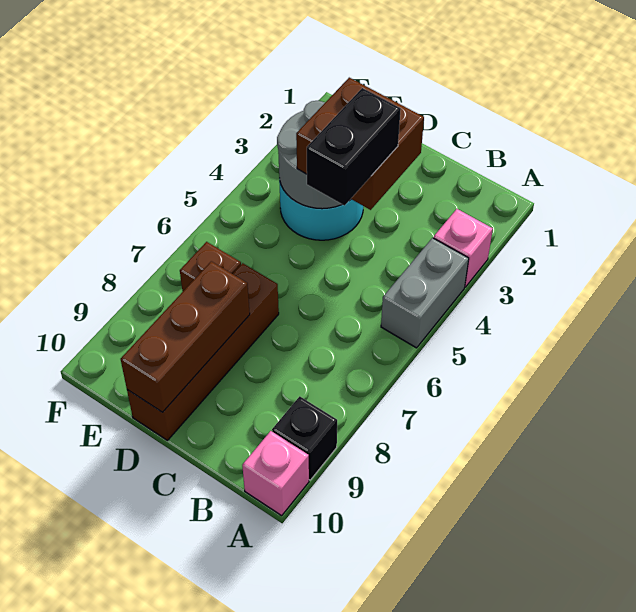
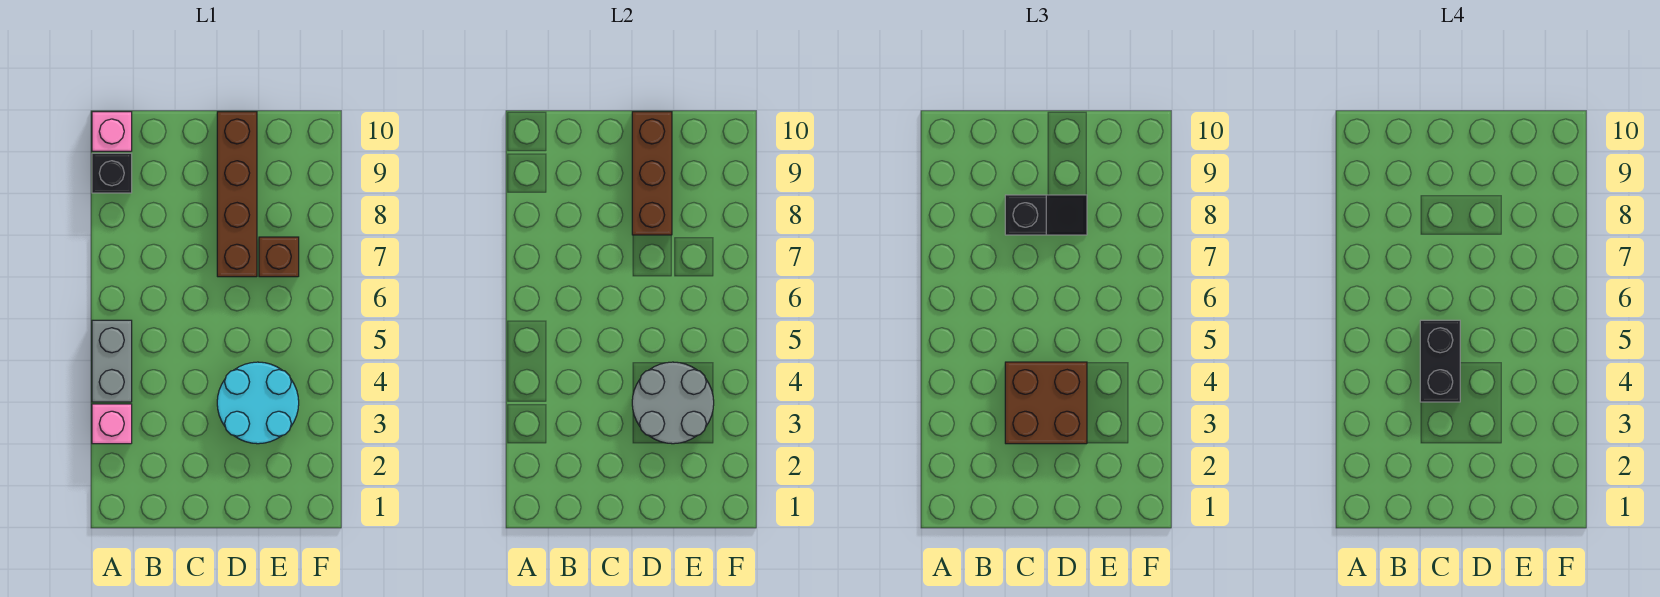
none -> black slope C8:D8 level 3 top C

